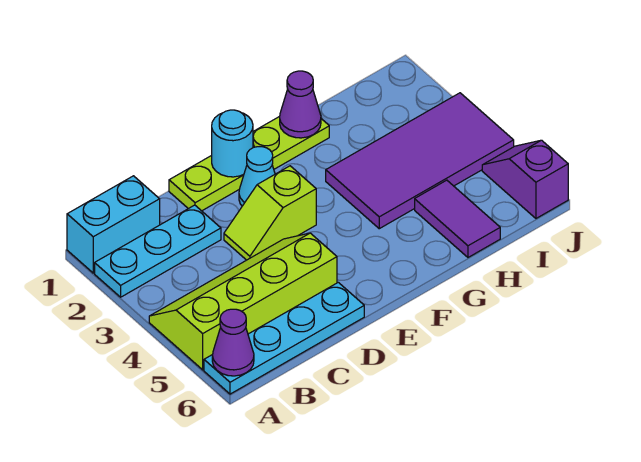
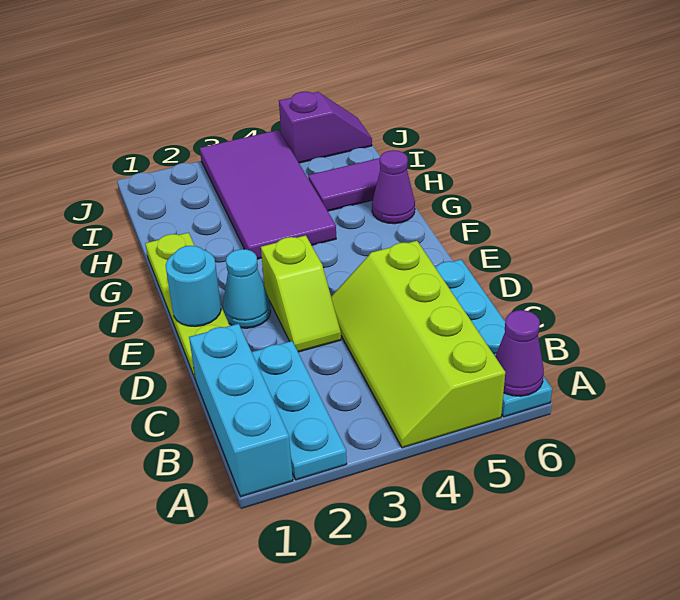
cyan brick A1:B1 level 1 -> cyan brick A1:C1 level 1
purple cone G1 level 2 -> purple cone G6 level 1
purple slope J5:J6 level 1 top 6 -> purple slope J5:J6 level 1 top 5

